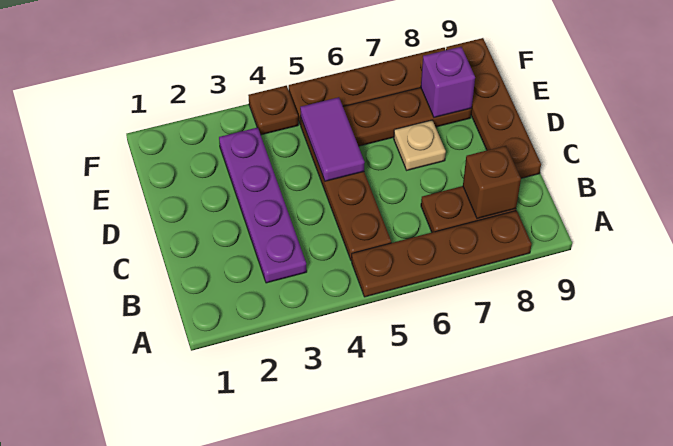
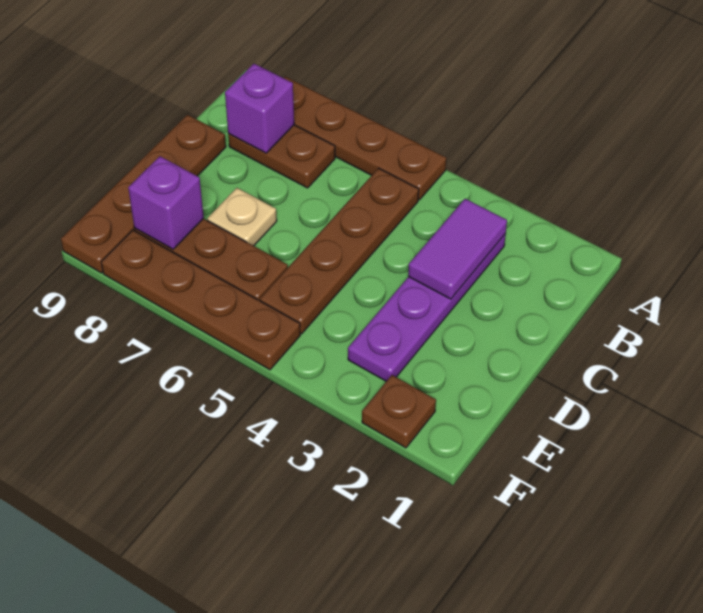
brown brick B8 level 2 -> purple brick B8 level 2
purple tile D5:E5 level 2 -> purple tile B3:C3 level 2
brown plate F4 level 1 -> brown plate F2 level 1

